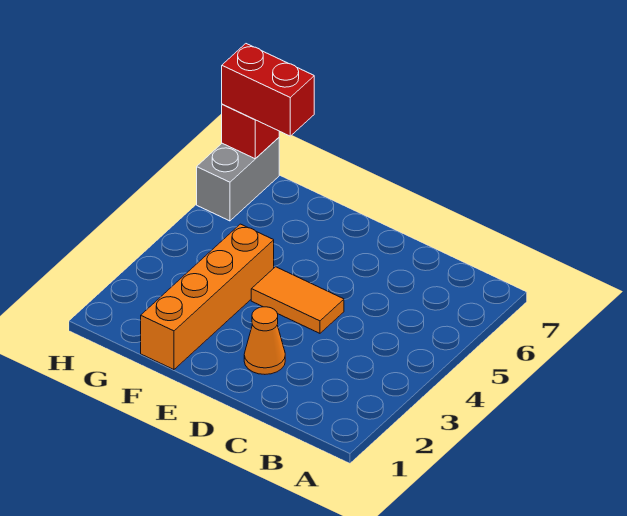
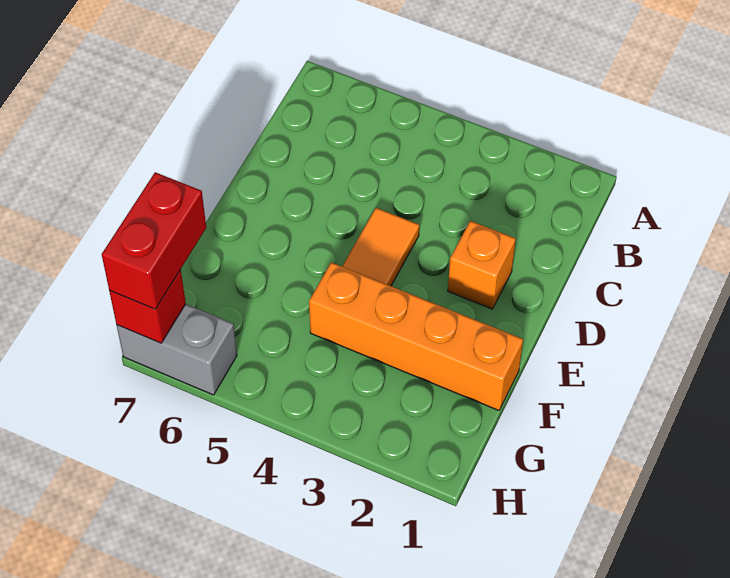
orange cone D2 level 1 -> orange brick D2 level 1

